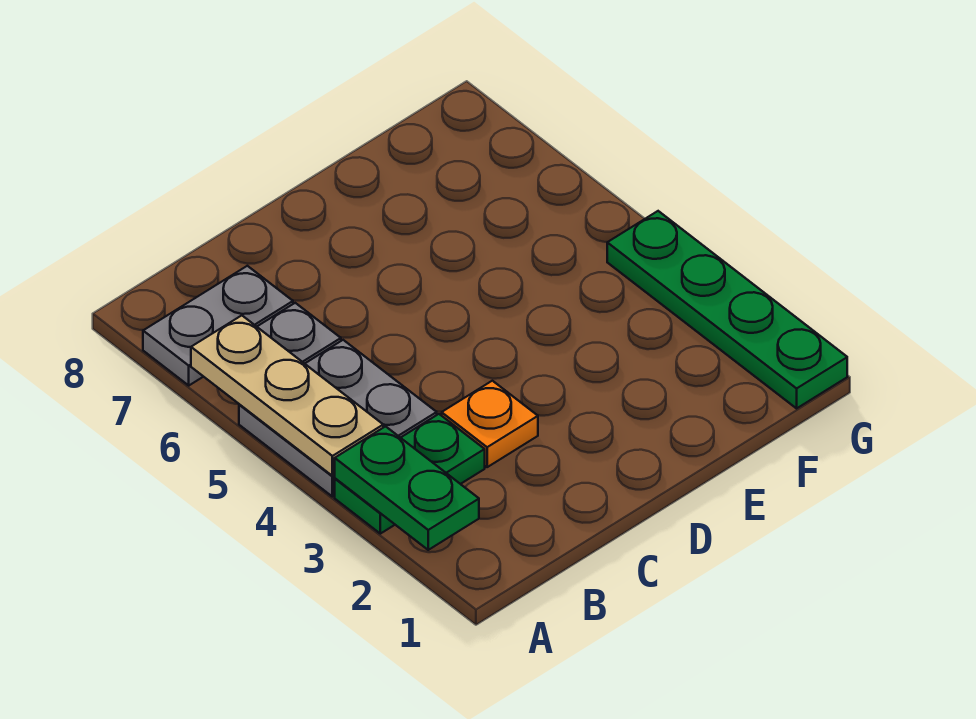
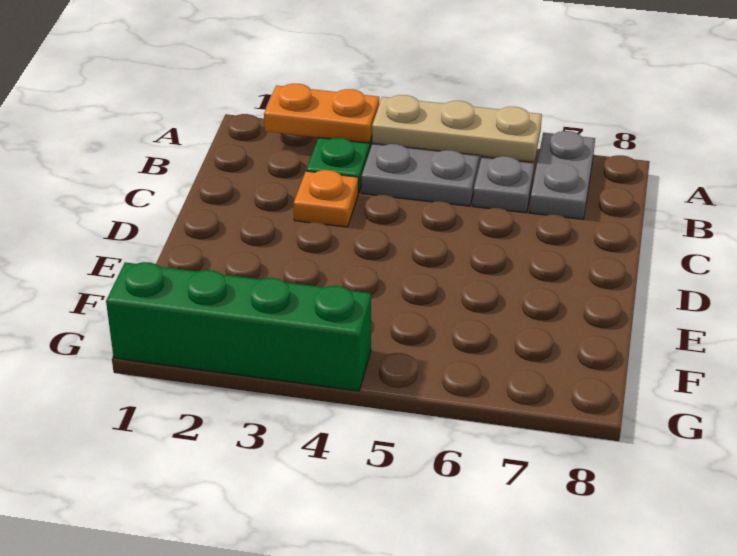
green plate A2:A3 level 2 -> orange plate A2:A3 level 2
green plate G1:G4 level 1 -> green brick G1:G4 level 1

